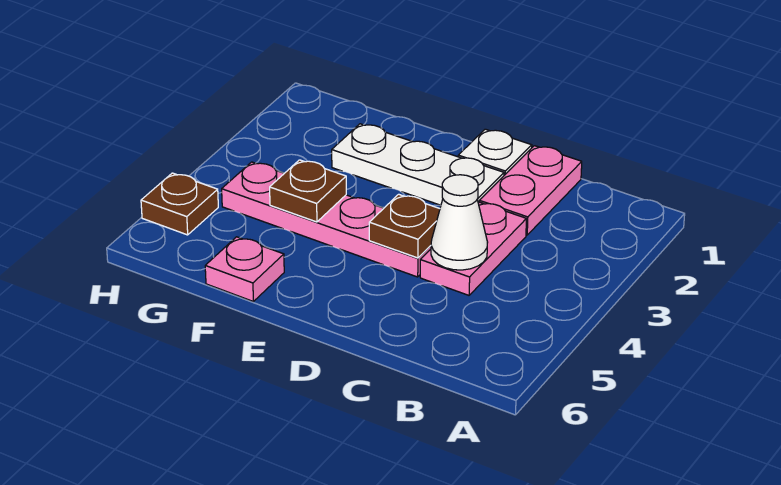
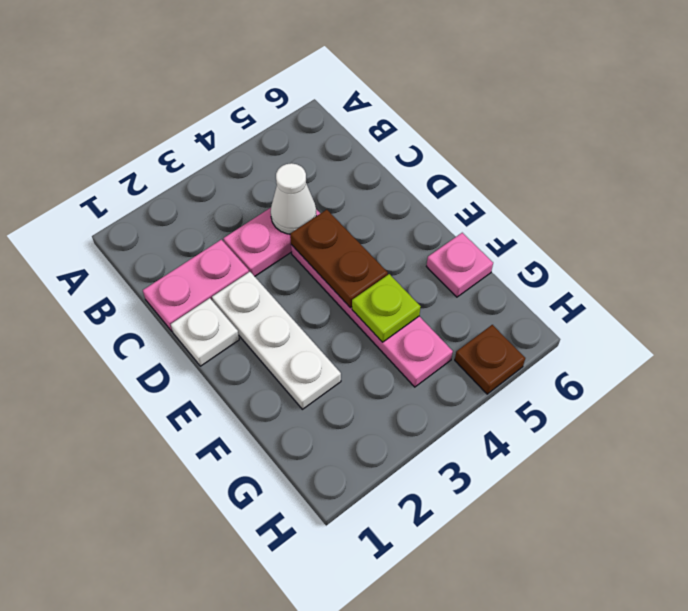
brown plate D4 level 2 -> brown plate D4:E4 level 2
brown plate F4 level 2 -> lime plate F4 level 2

